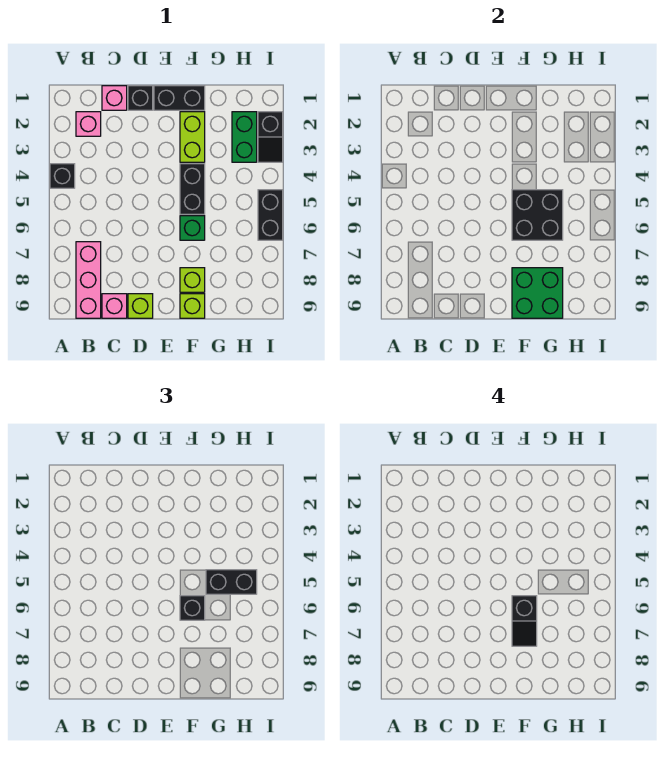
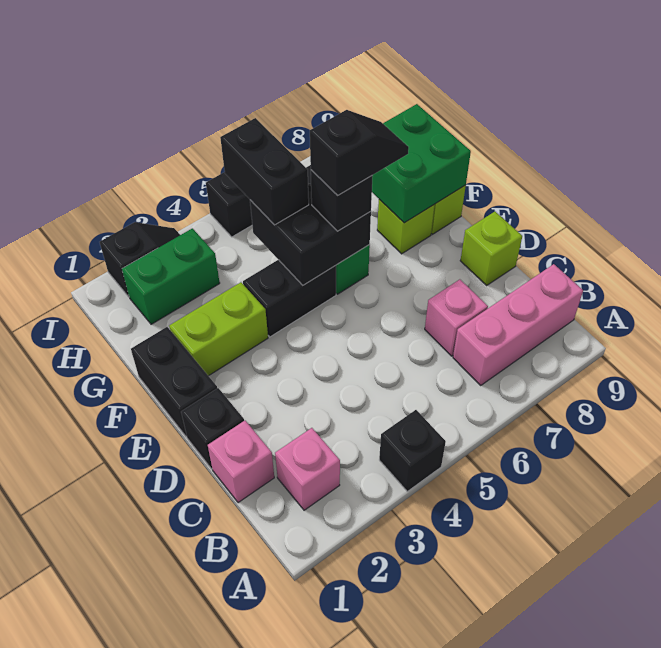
pink brick C9 level 1 -> pink brick C7 level 1

